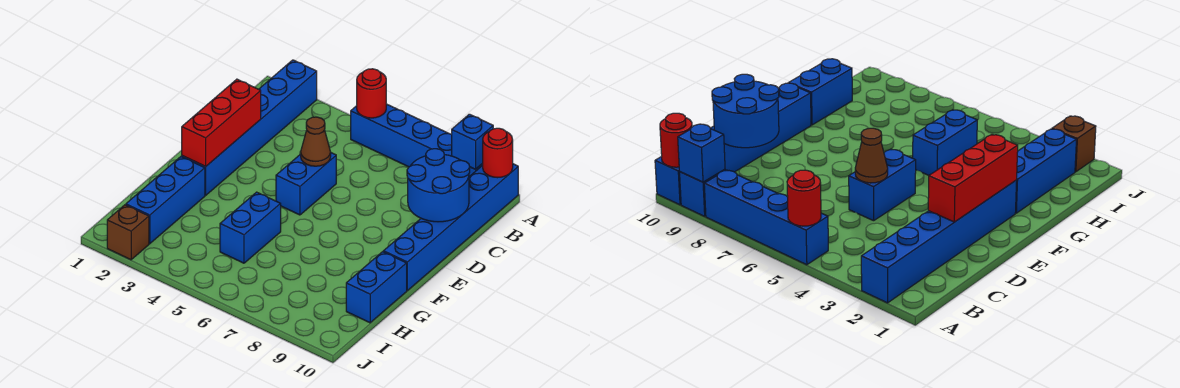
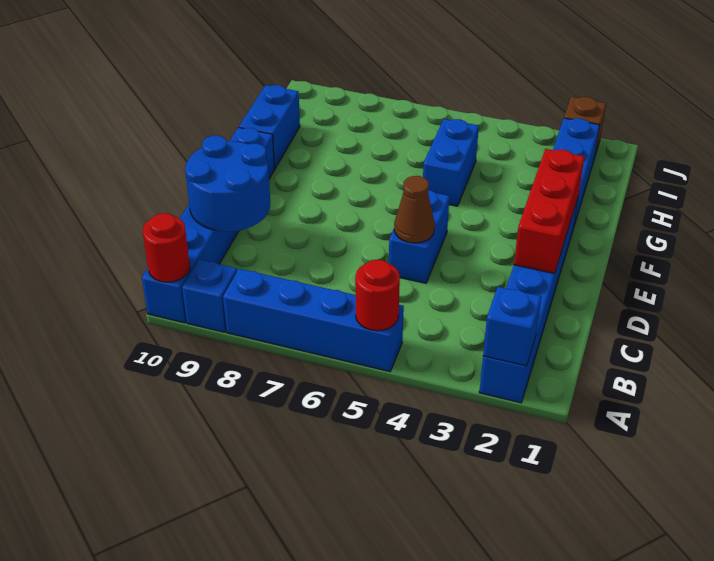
blue brick A9 level 2 -> blue brick A2 level 2

